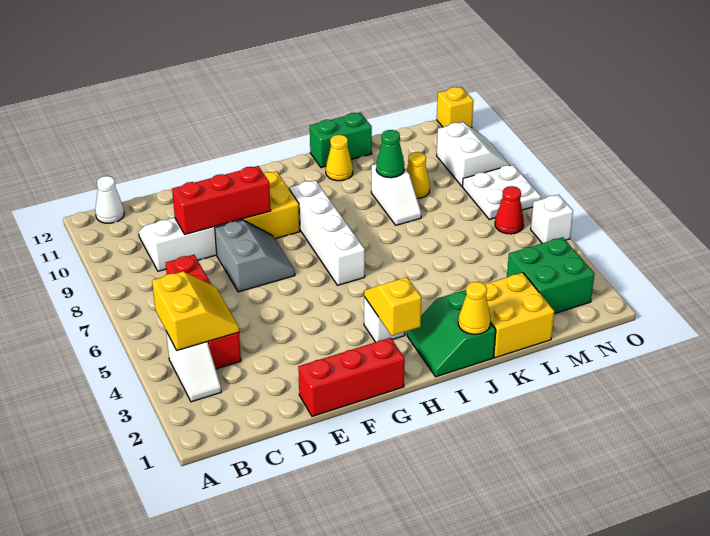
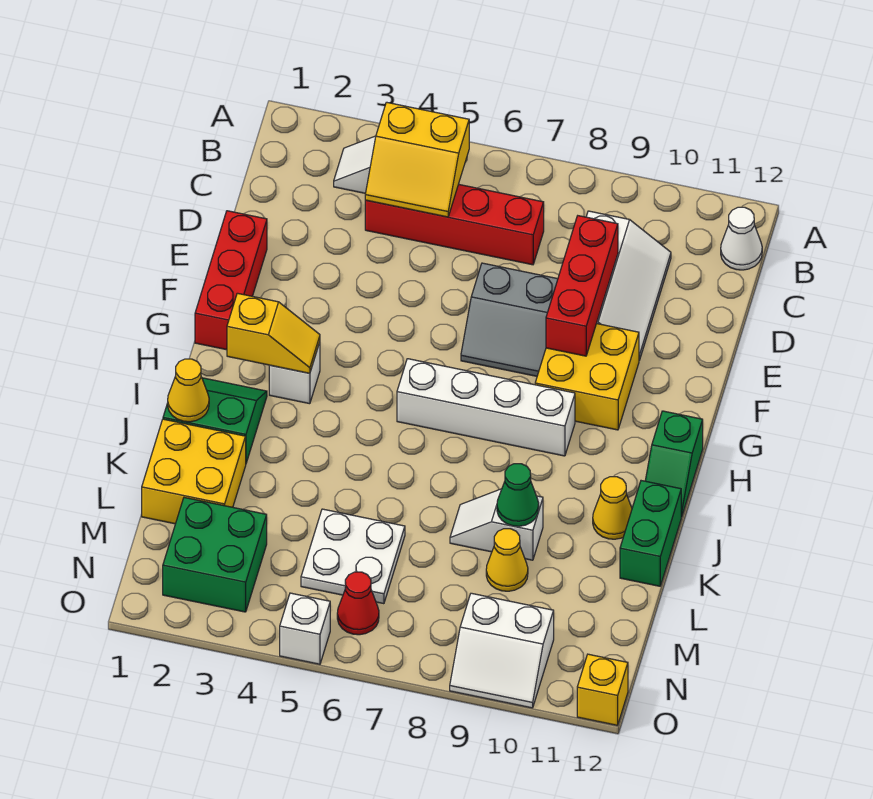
none -> green slope H12:I12 level 1 top H
white plate N7:O8 level 1 -> white plate L5:M6 level 1

